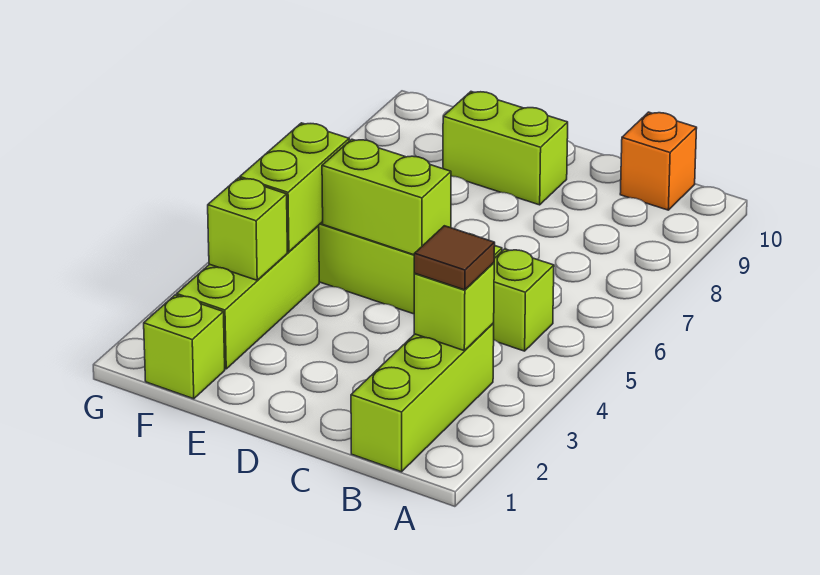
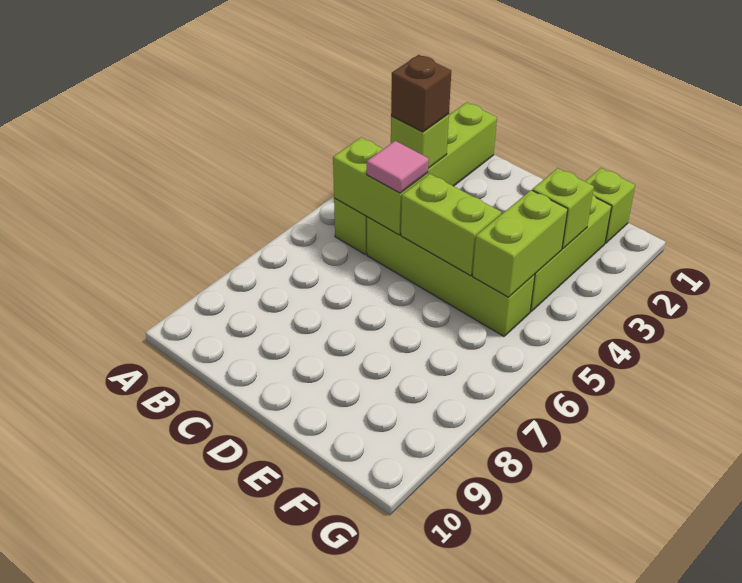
brown tile B3 level 3 -> brown brick B3 level 3
orange brick B10 level 1 -> none
none -> pink tile C5 level 3
lime brick D9:E9 level 1 -> lime brick B5:C5 level 2

